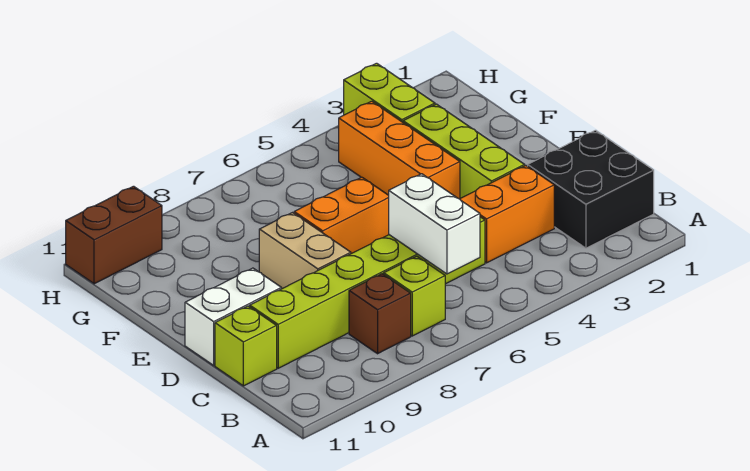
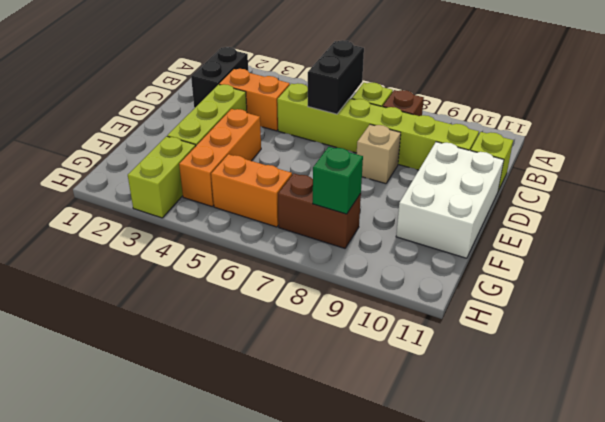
black brick B1:C2 level 1 -> black brick B2:C2 level 1
white brick B6:C6 level 2 -> black brick B6:C6 level 2
tan brick D8:E8 level 1 -> tan brick D8 level 1
white brick D10:D11 level 1 -> white brick D10:F11 level 1
orange brick E6:E7 level 1 -> orange brick G5:G6 level 1
none -> green brick G8 level 2
brown brick H10:H11 level 1 -> brown brick G7:G8 level 1

